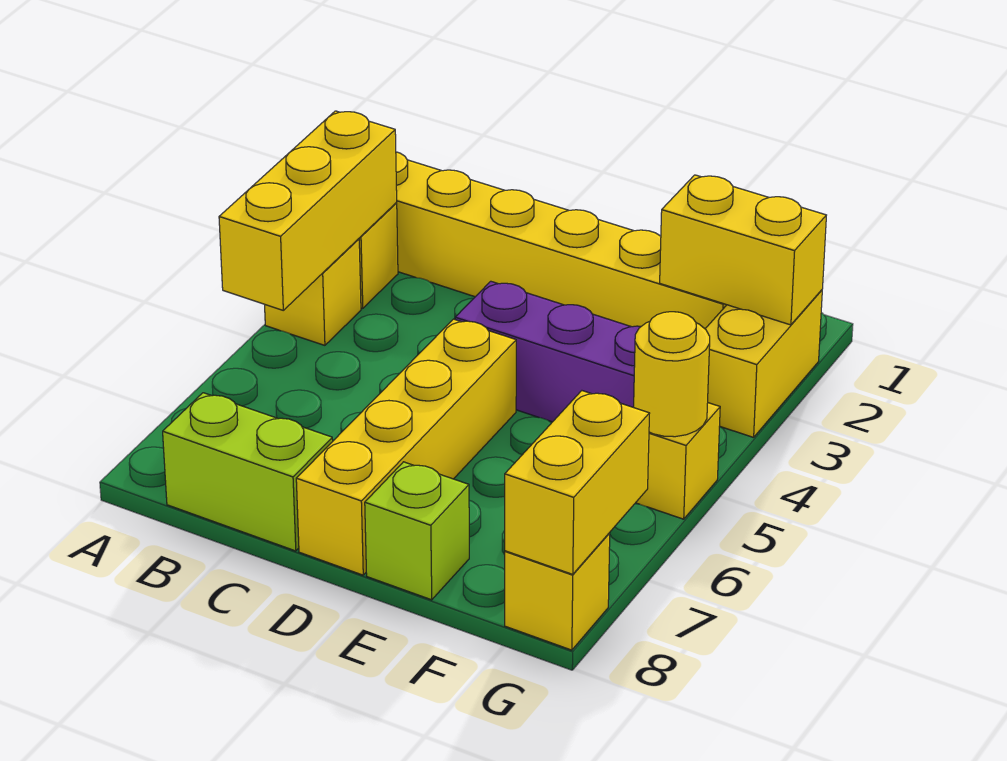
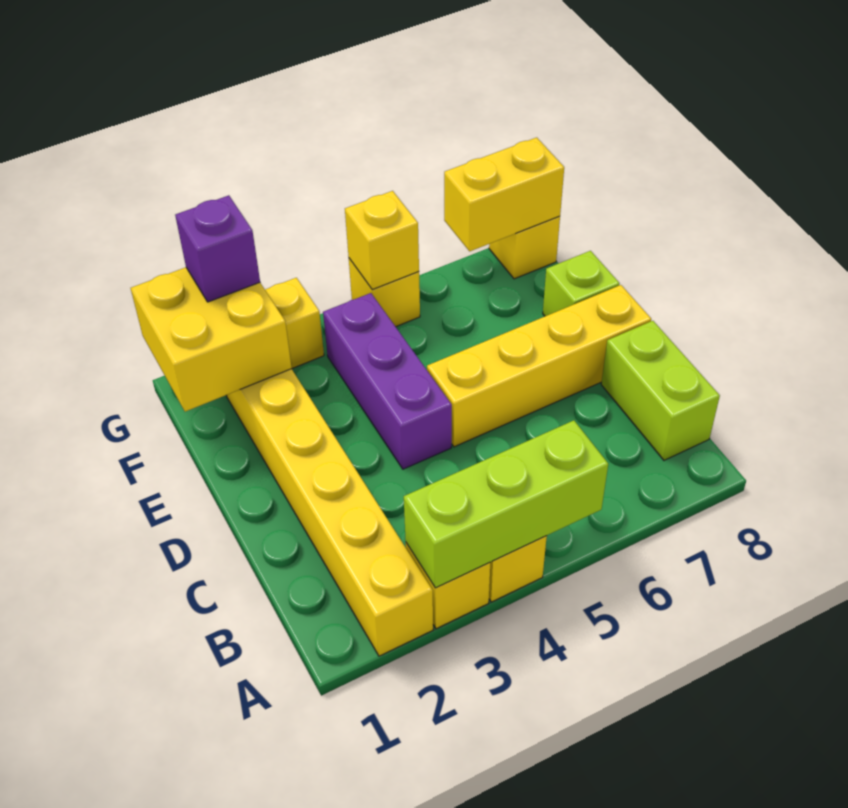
yellow brick A3:A5 level 2 -> lime brick A3:A5 level 2
yellow brick F2:G2 level 2 -> yellow brick F1:G2 level 2
none -> purple brick G2 level 3
yellow round brick G5 level 2 -> yellow brick G5 level 2

